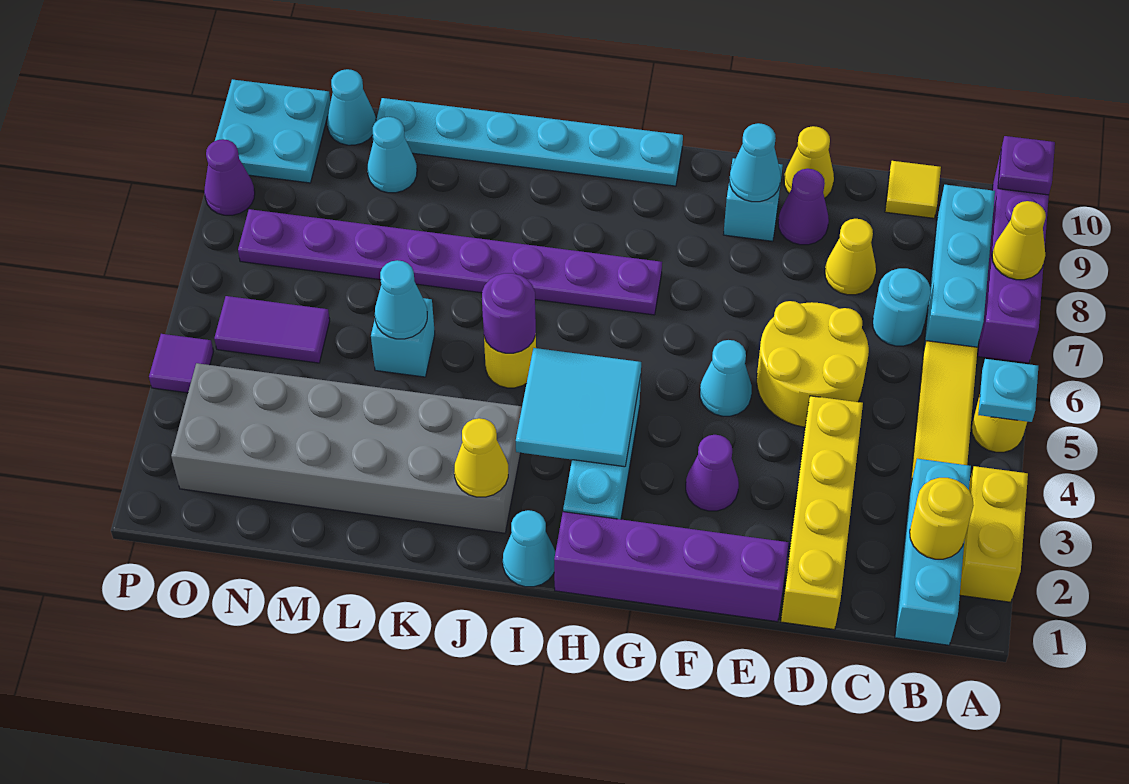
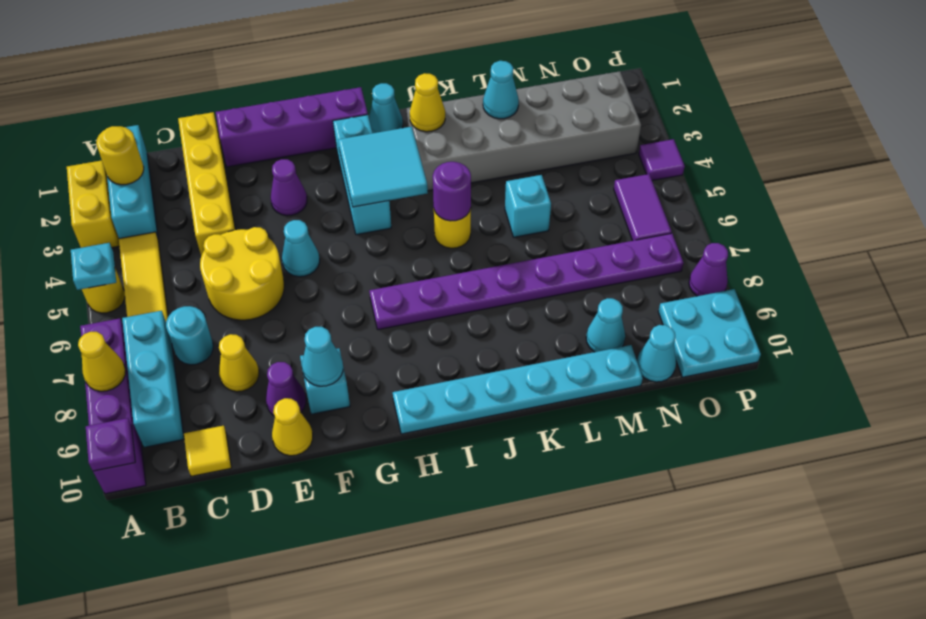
cyan cone L5 level 2 -> cyan cone L2 level 2
purple tile N5:O5 level 1 -> purple tile O5:O6 level 1

